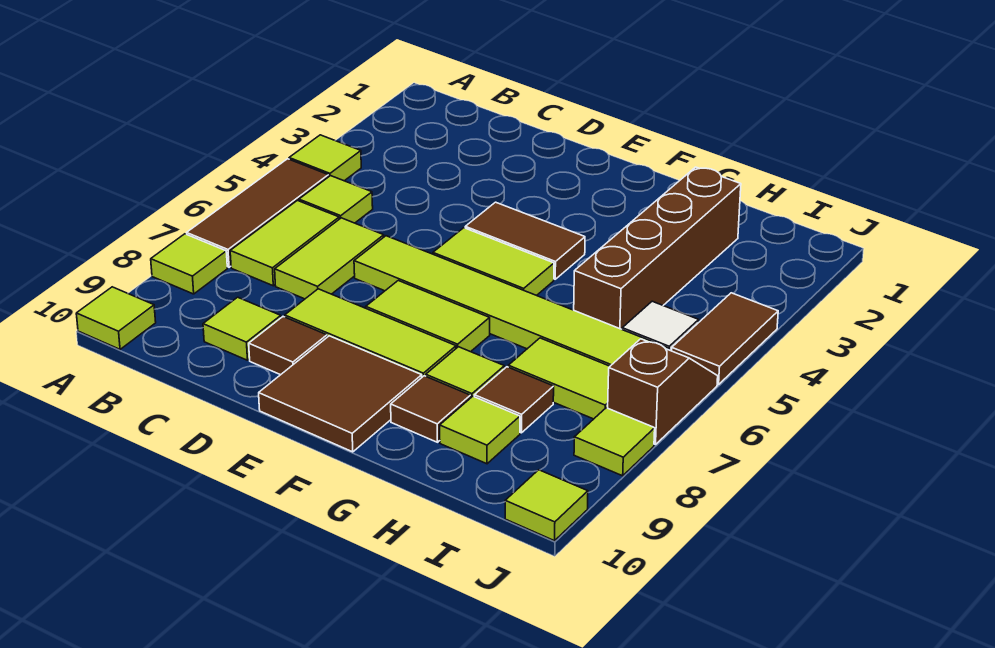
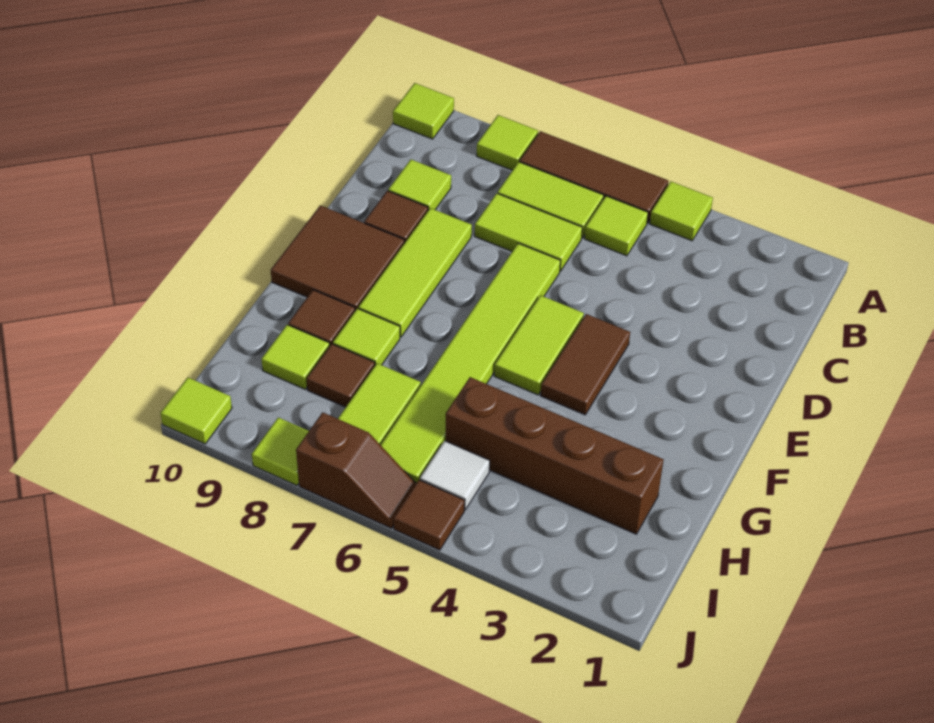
lime tile E7:F7 level 1 -> none
brown tile J4:J5 level 1 -> brown tile J5 level 1

